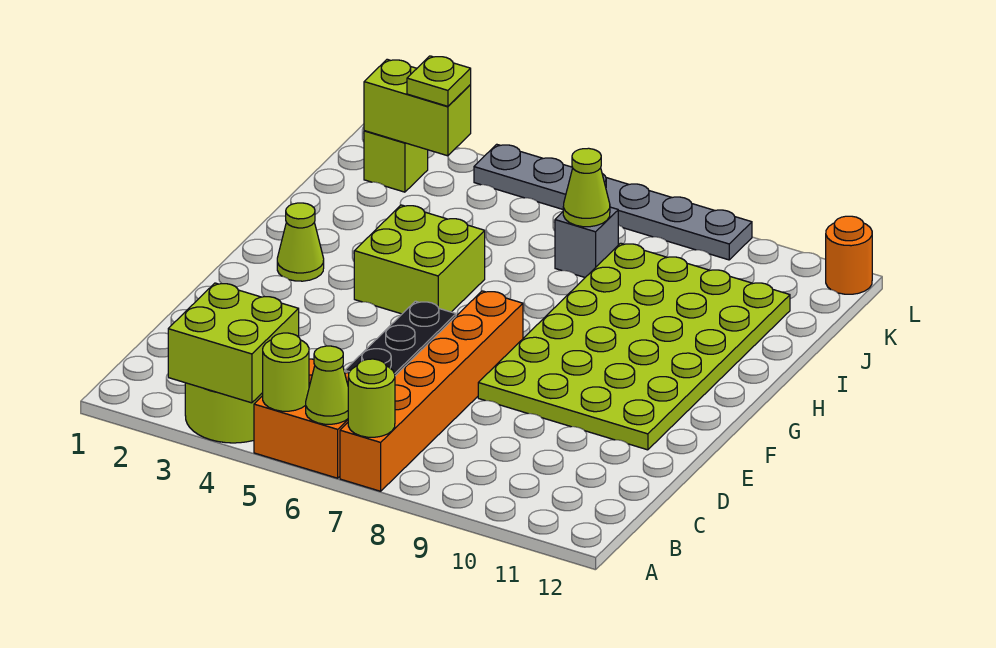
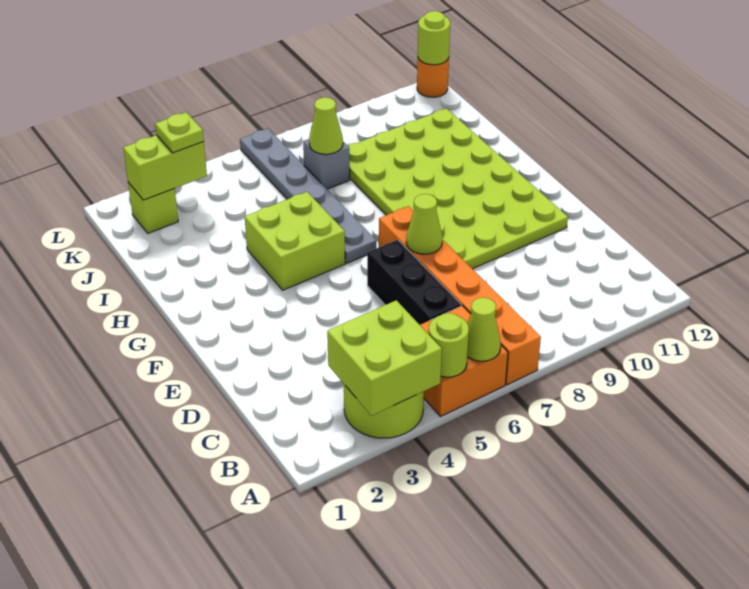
lime round brick A7 level 2 -> lime round brick L12 level 2
lime cone G2 level 1 -> lime cone E7 level 2
grey plate L4:L9 level 1 -> grey plate G6:L6 level 1

